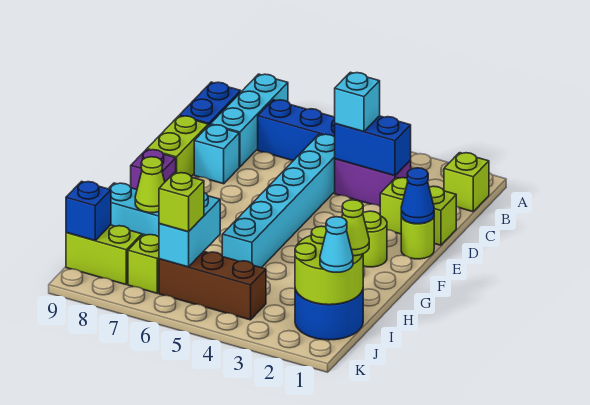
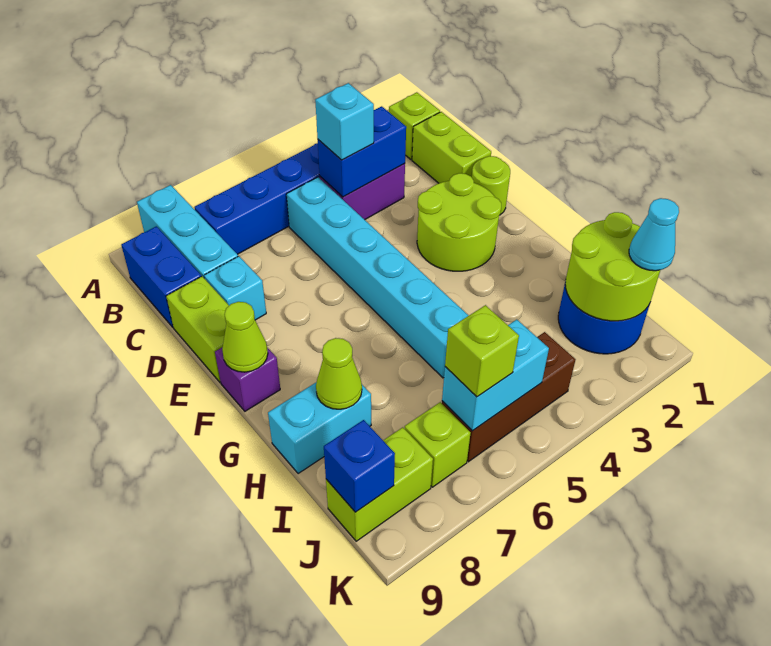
lime brick D1:D2 level 1 -> lime brick C1:D1 level 1
blue cone E1 level 2 -> none
lime round brick F2 level 1 -> lime round brick E2:F3 level 1
lime cone I1 level 3 -> lime cone F9 level 2
cyan brick I6:J6 level 2 -> cyan brick J5:J6 level 2

